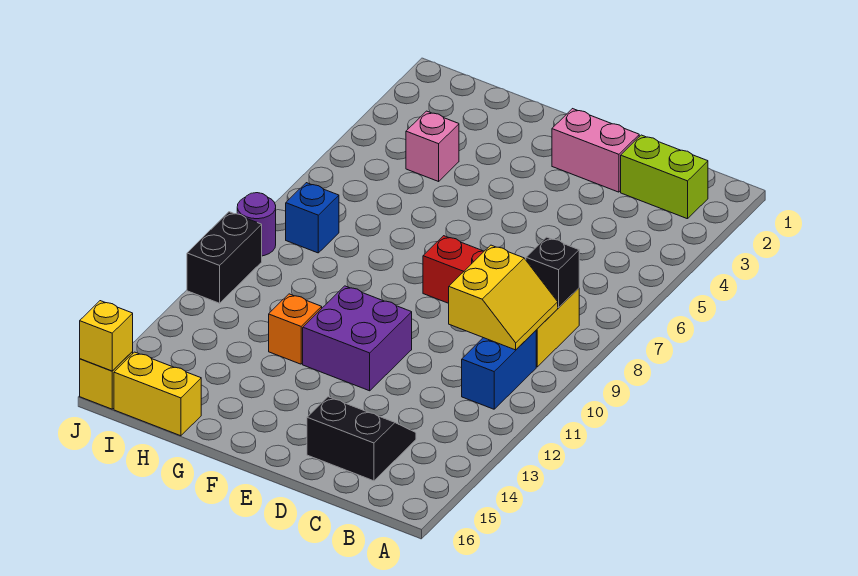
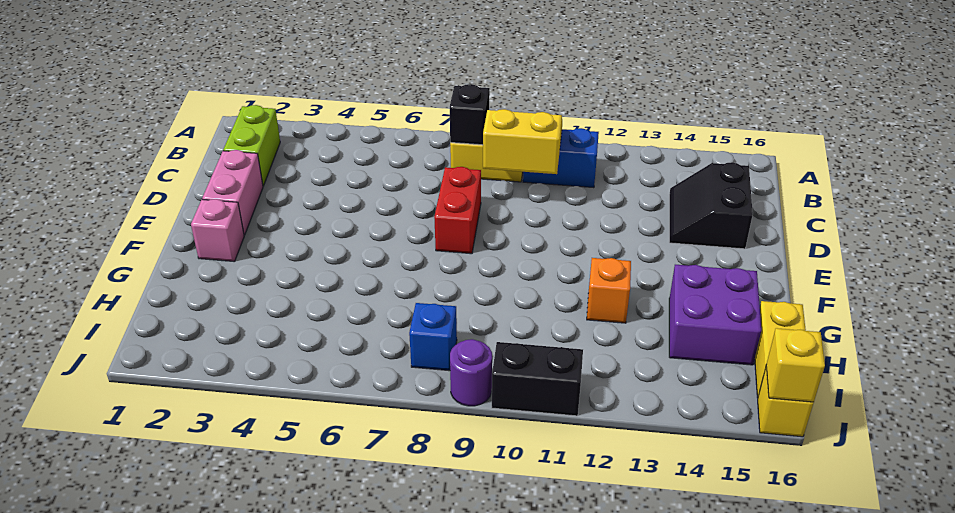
purple brick E11:F12 level 1 -> purple brick G14:H15 level 1
pink brick H4 level 1 -> pink brick F2 level 1

